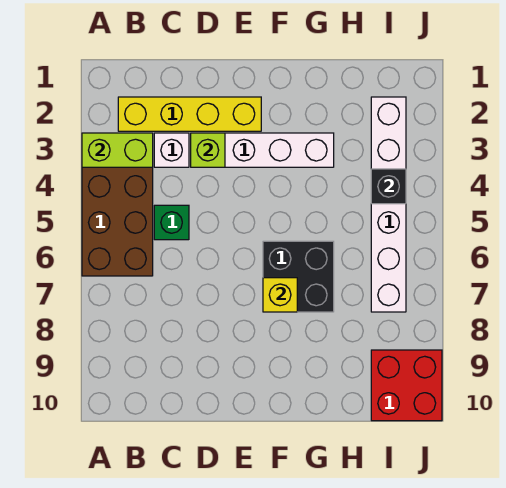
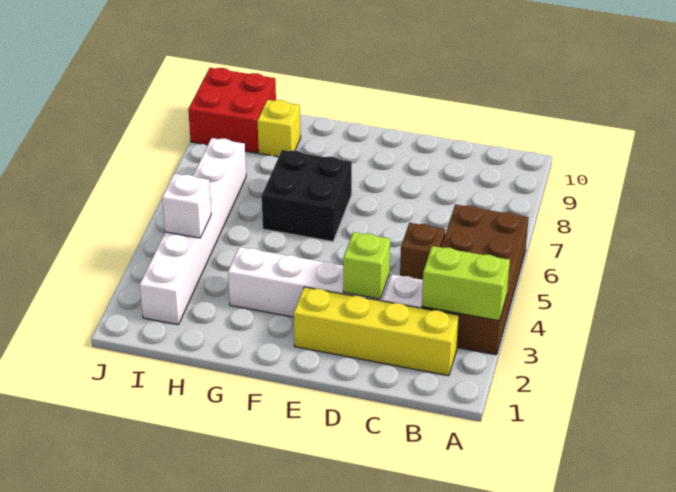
green brick C5 level 1 -> brown brick C5 level 1
yellow brick F7 level 2 -> yellow brick H9 level 1
black brick I4 level 2 -> white brick I4 level 2

